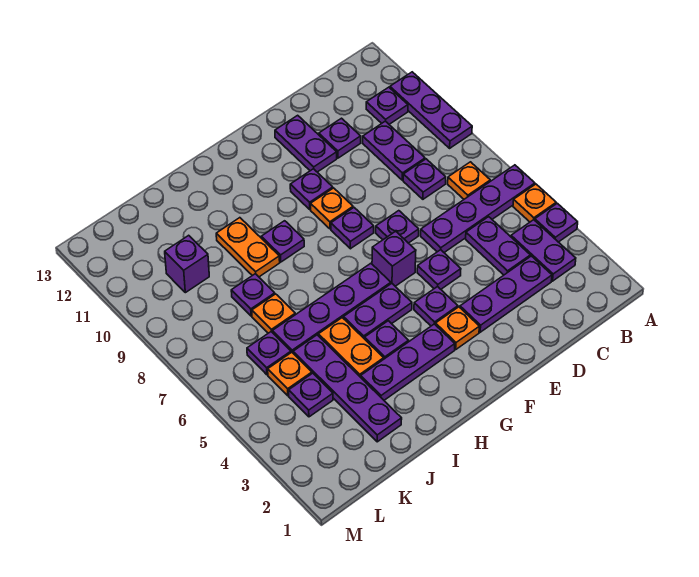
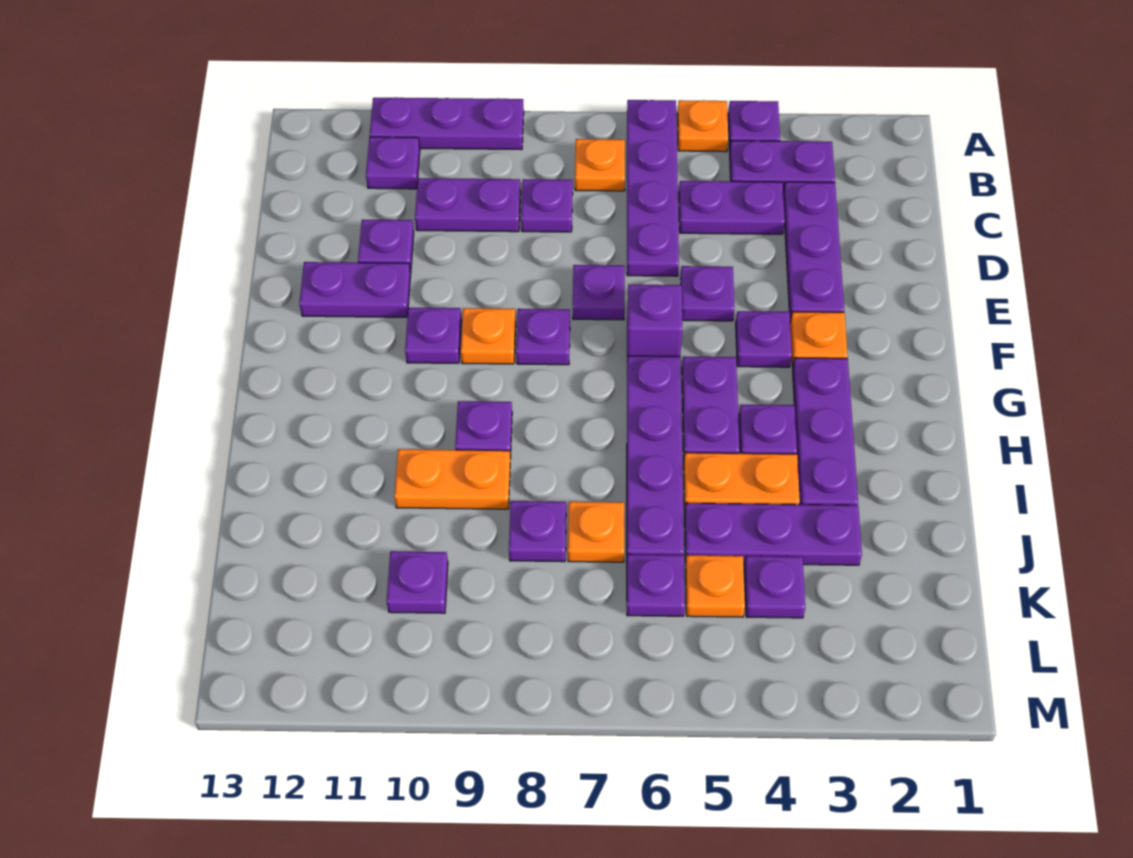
purple plate J2:J5 level 1 -> purple plate J3:J5 level 1
purple brick K10 level 1 -> purple plate K10 level 1

